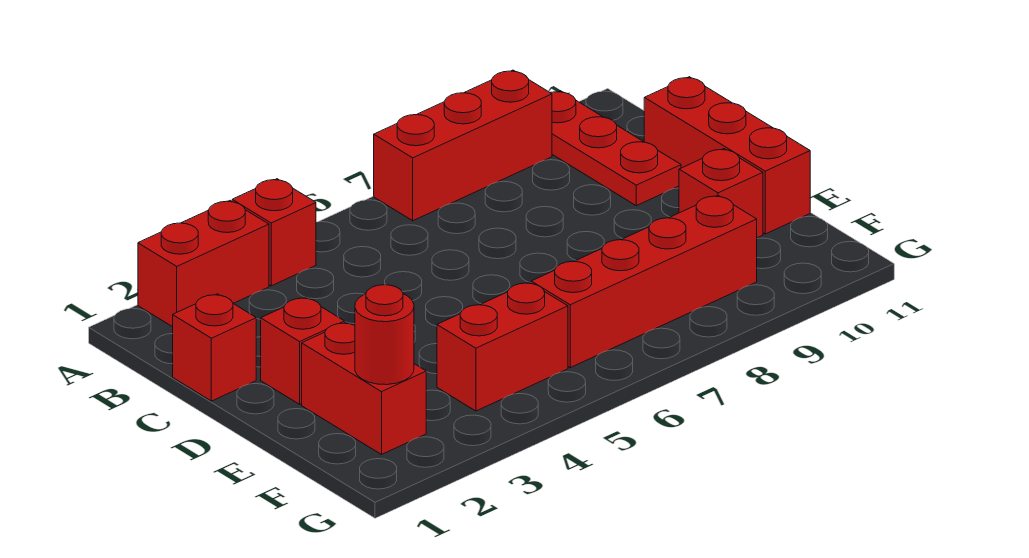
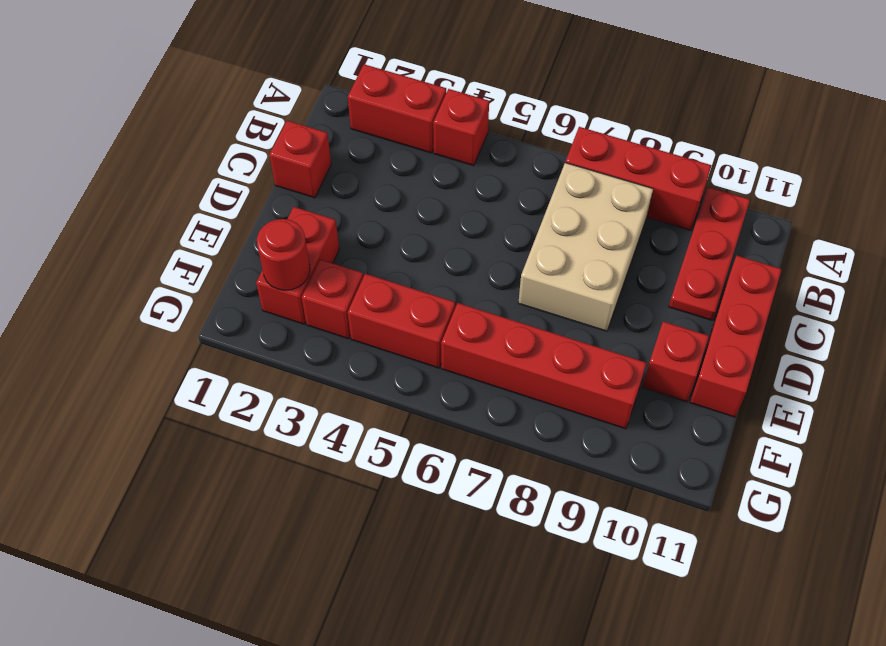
none -> tan brick B7:D8 level 1
red brick D2 level 1 -> red brick F3 level 1

